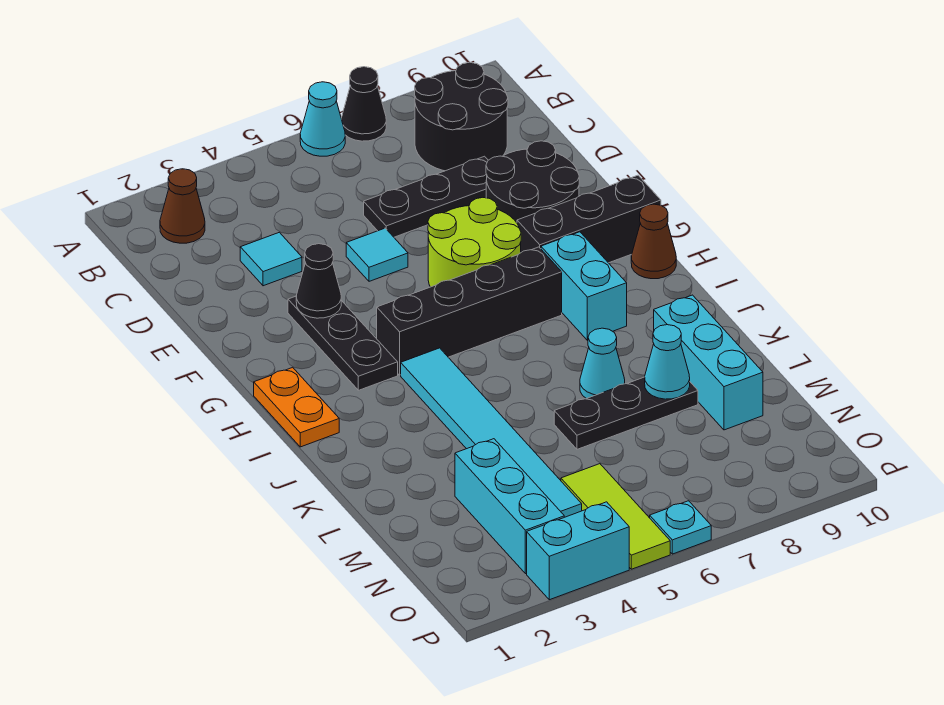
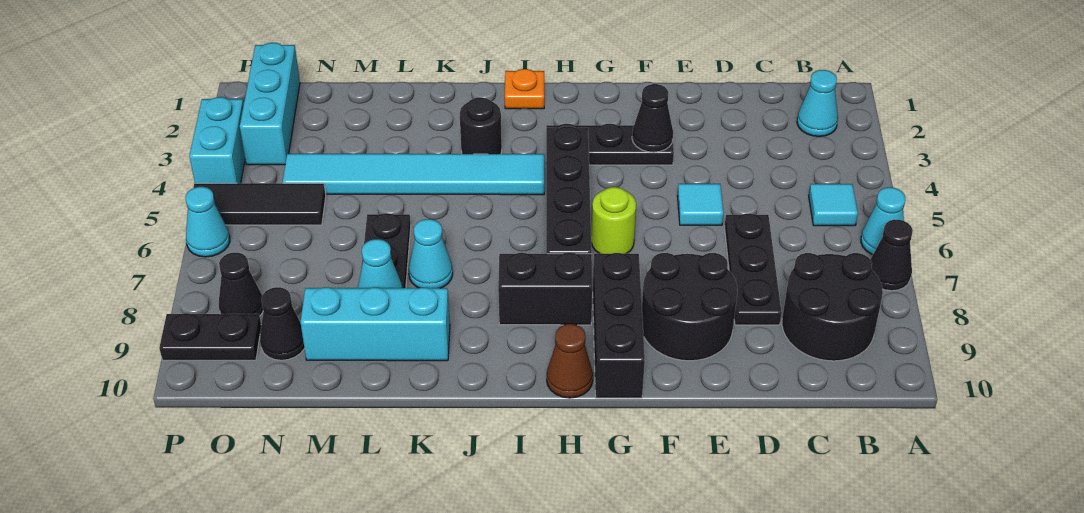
brown cone B2 level 1 -> cyan cone B2 level 1
cyan tile D3 level 1 -> cyan tile B5 level 1
lime round brick F6:G7 level 1 -> lime round brick G6 level 1
orange plate H1:I1 level 1 -> orange plate I1 level 1
cyan brick H8:I8 level 1 -> black brick H8:I8 level 1
none -> black round brick J3 level 1
cyan brick M3:O3 level 1 -> cyan brick O1:O3 level 1
lime tile N5:P5 level 1 -> black tile N5:P5 level 1
none -> black cone N9 level 1
none -> black cone O8 level 1
none -> black plate O9:P9 level 1
cyan plate P6 level 1 -> cyan cone P6 level 1

